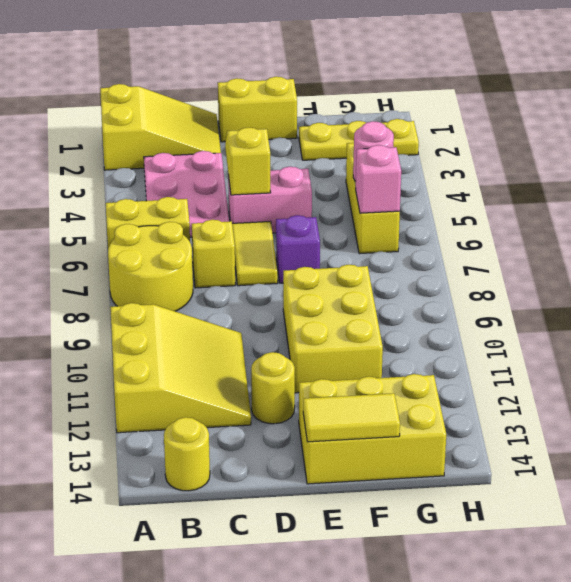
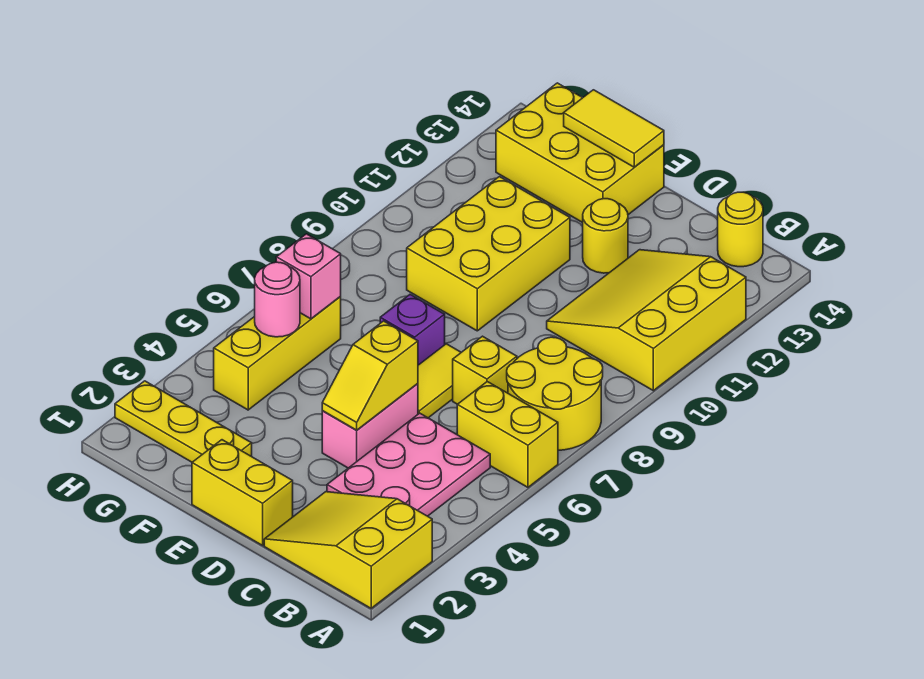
pink brick D5:E5 level 1 -> pink brick D4:D5 level 1

